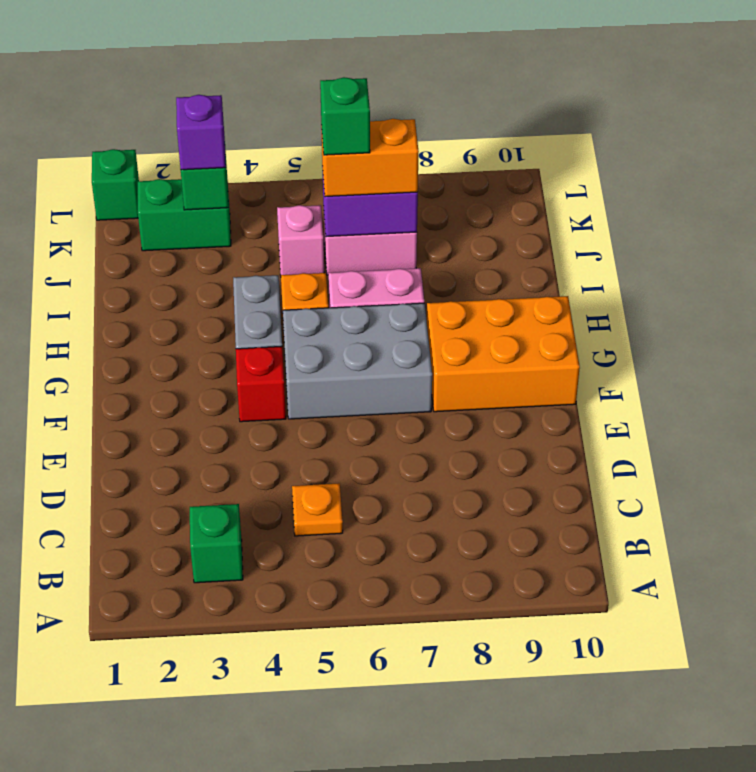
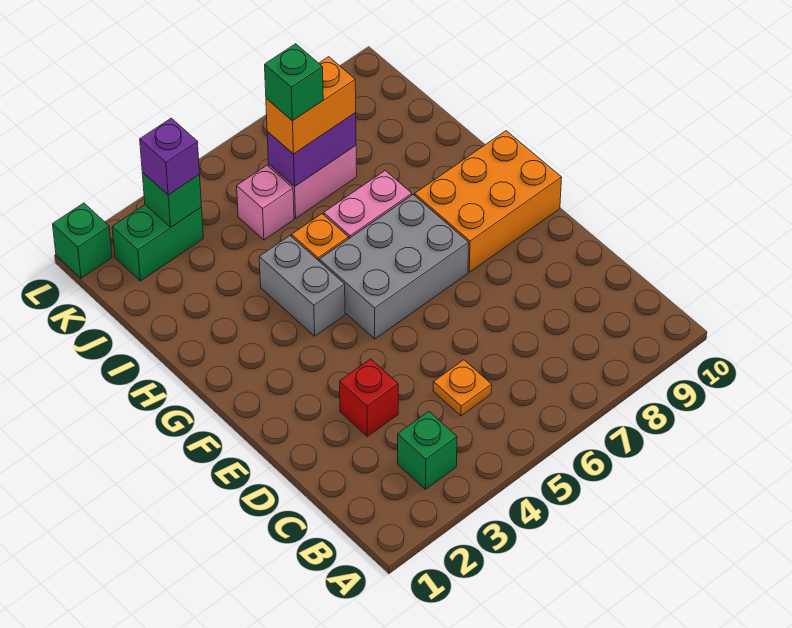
red brick F4 level 1 -> red brick D3 level 1

